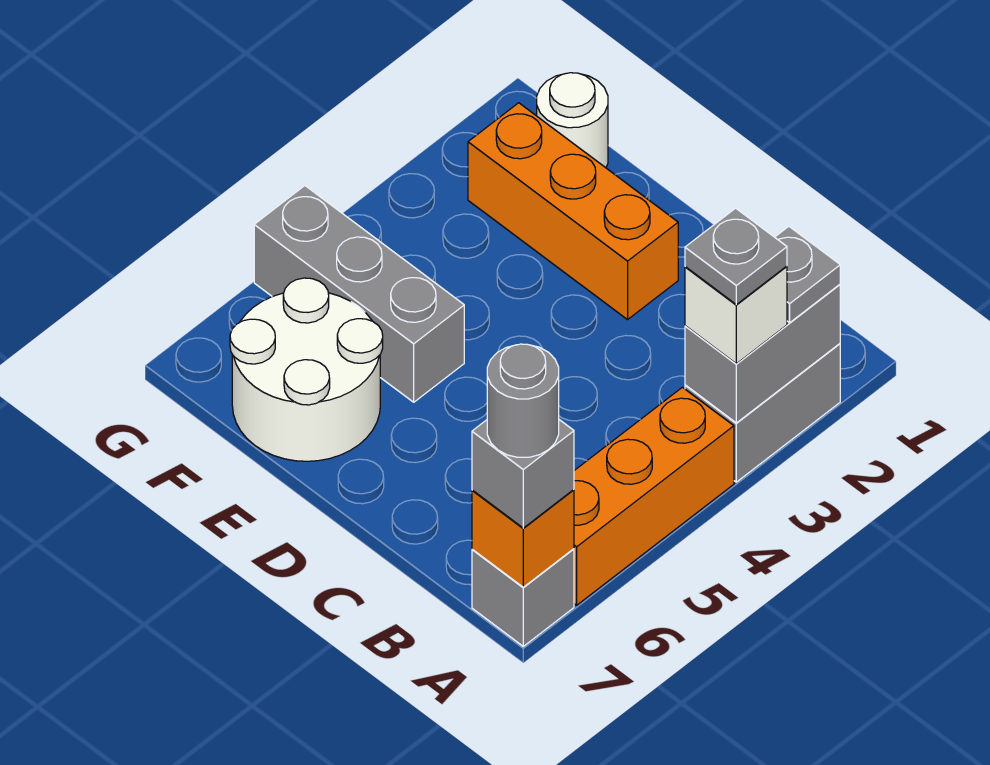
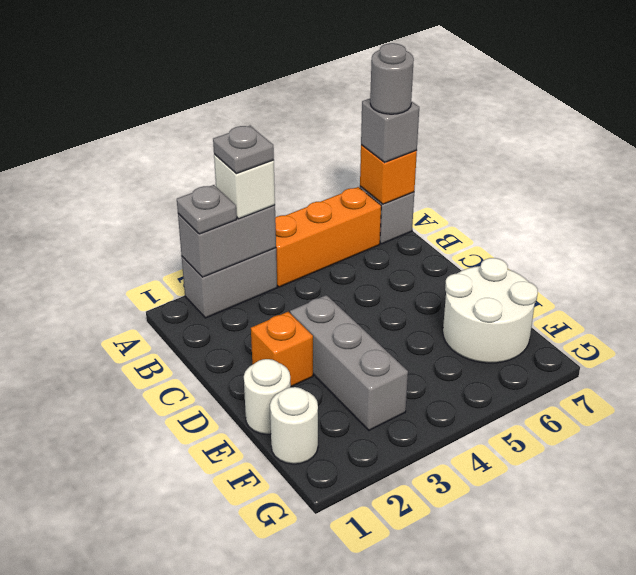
orange brick D2:F2 level 1 -> orange brick D2 level 1
none -> white round brick E1 level 1
grey brick E5:G5 level 1 -> grey brick D3:F3 level 1

